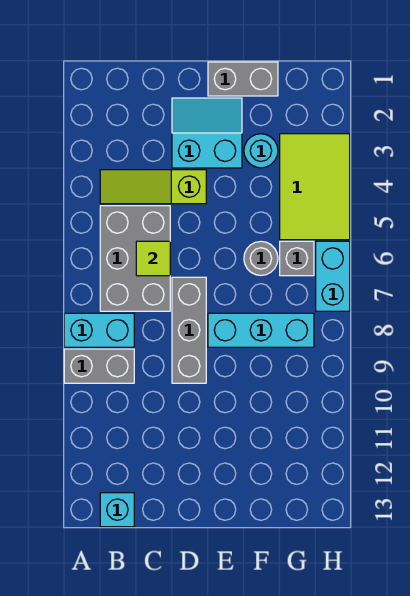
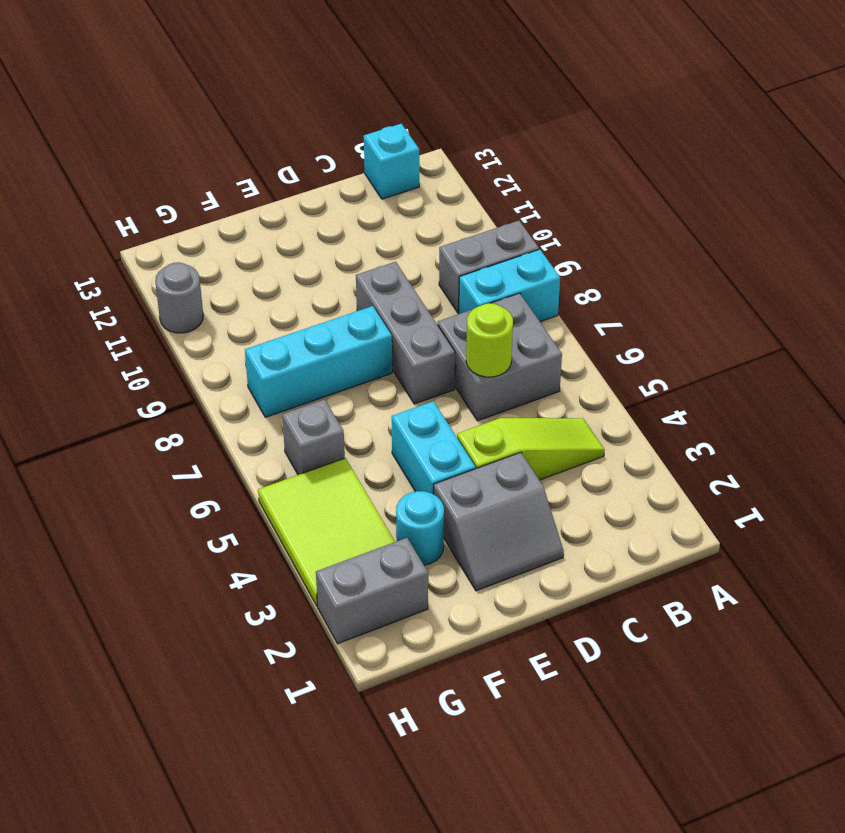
grey brick B5:C7 level 1 -> grey brick B6:C7 level 1
lime tile C6 level 2 -> lime round brick C6 level 2
cyan slope D2:E3 level 1 top 3 -> grey slope D2:E3 level 1 top 3
grey brick E1:F1 level 1 -> grey brick G2:H2 level 1
grey round brick F6 level 1 -> grey round brick H11 level 1
cyan brick H6:H7 level 1 -> cyan brick E4:E5 level 1

